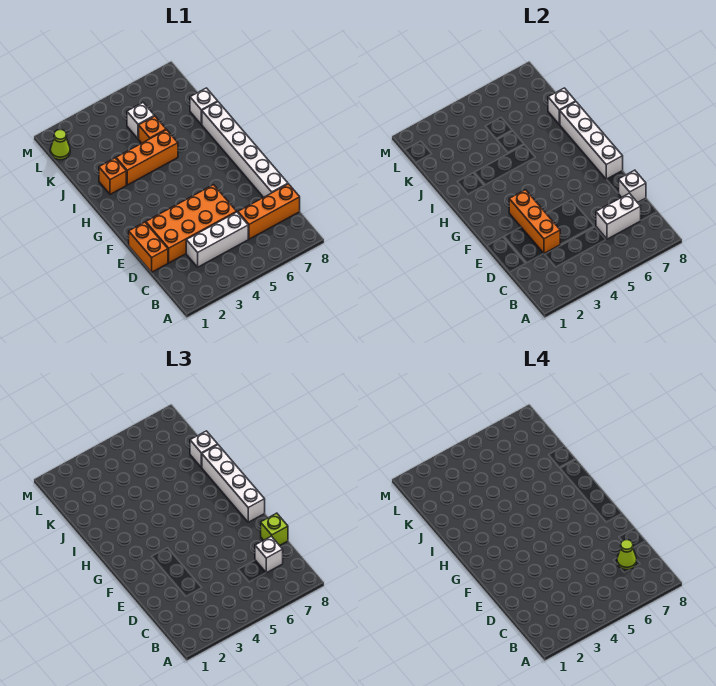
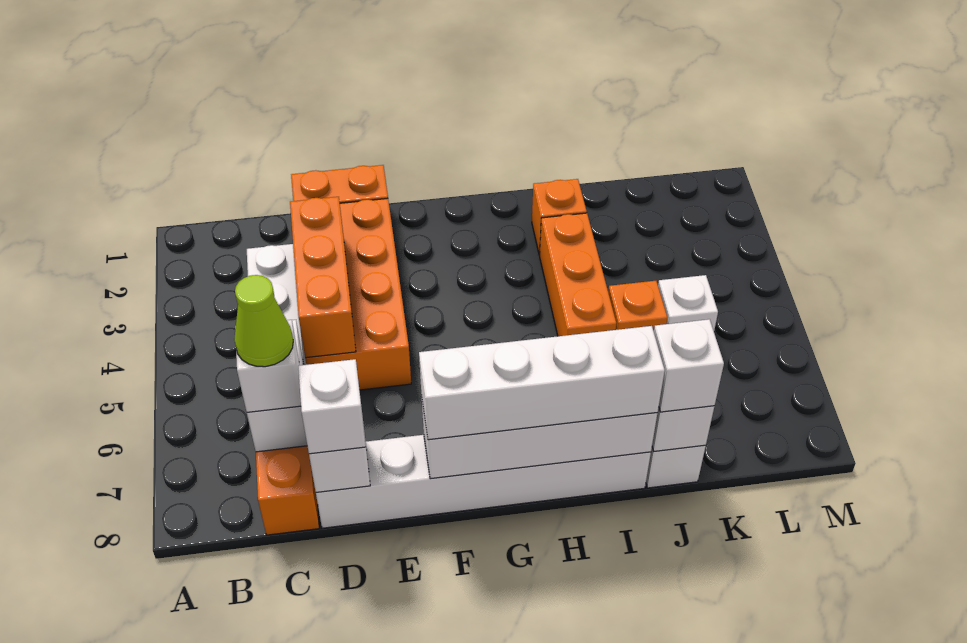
orange brick D3:F3 level 2 -> orange brick D3:D5 level 2
lime brick D8 level 3 -> white brick D8 level 3
lime cone L1 level 1 -> none

